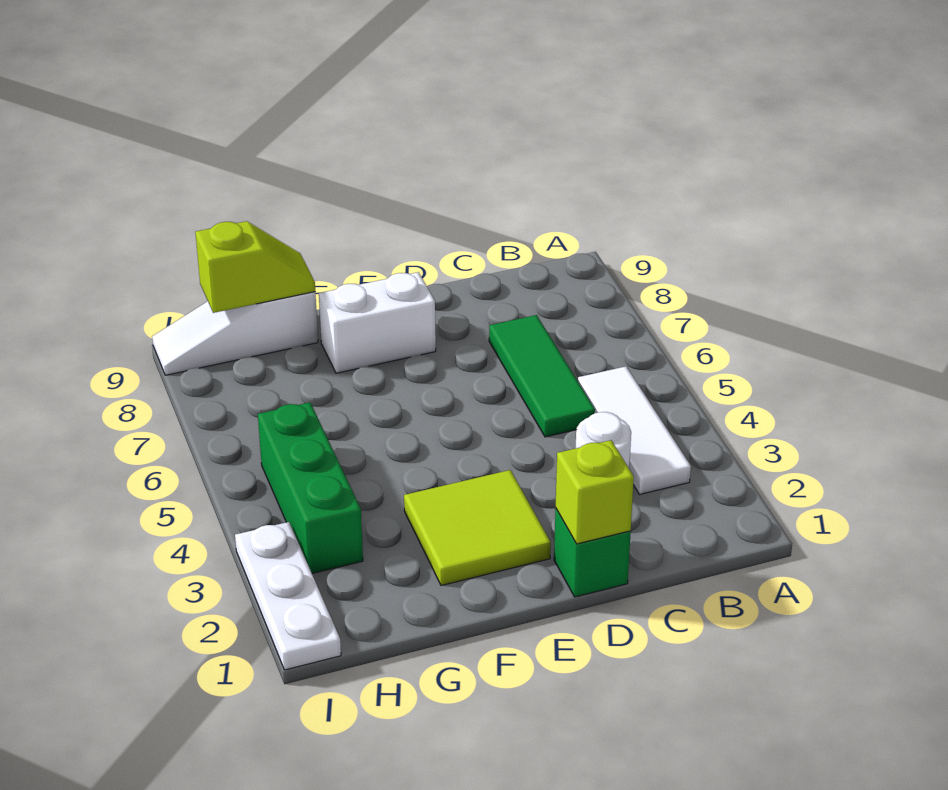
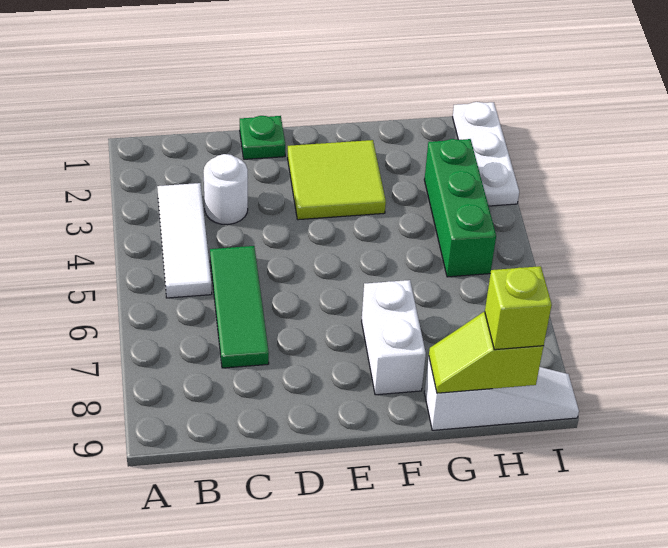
green brick D1 level 1 -> green plate D1 level 1
lime brick D1 level 2 -> lime brick H9 level 3
white brick E8:F8 level 1 -> white brick F7:F8 level 1

